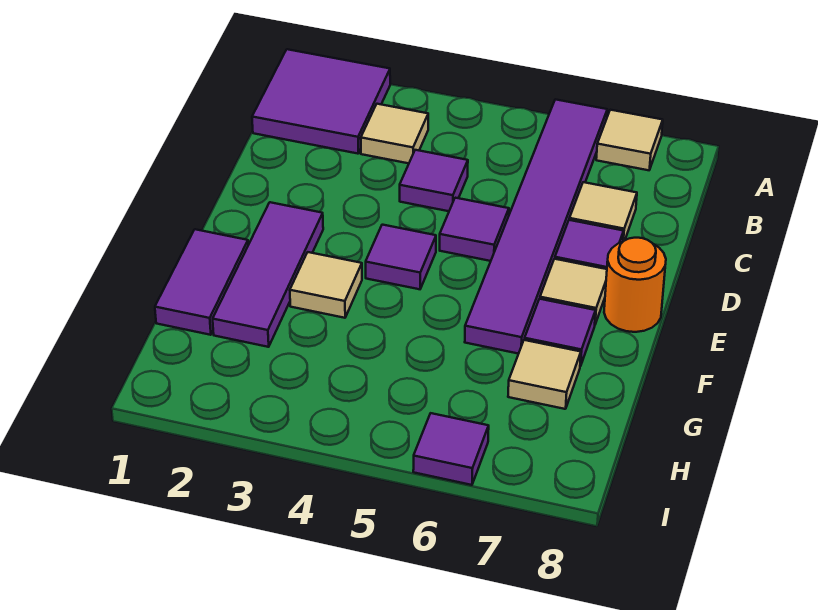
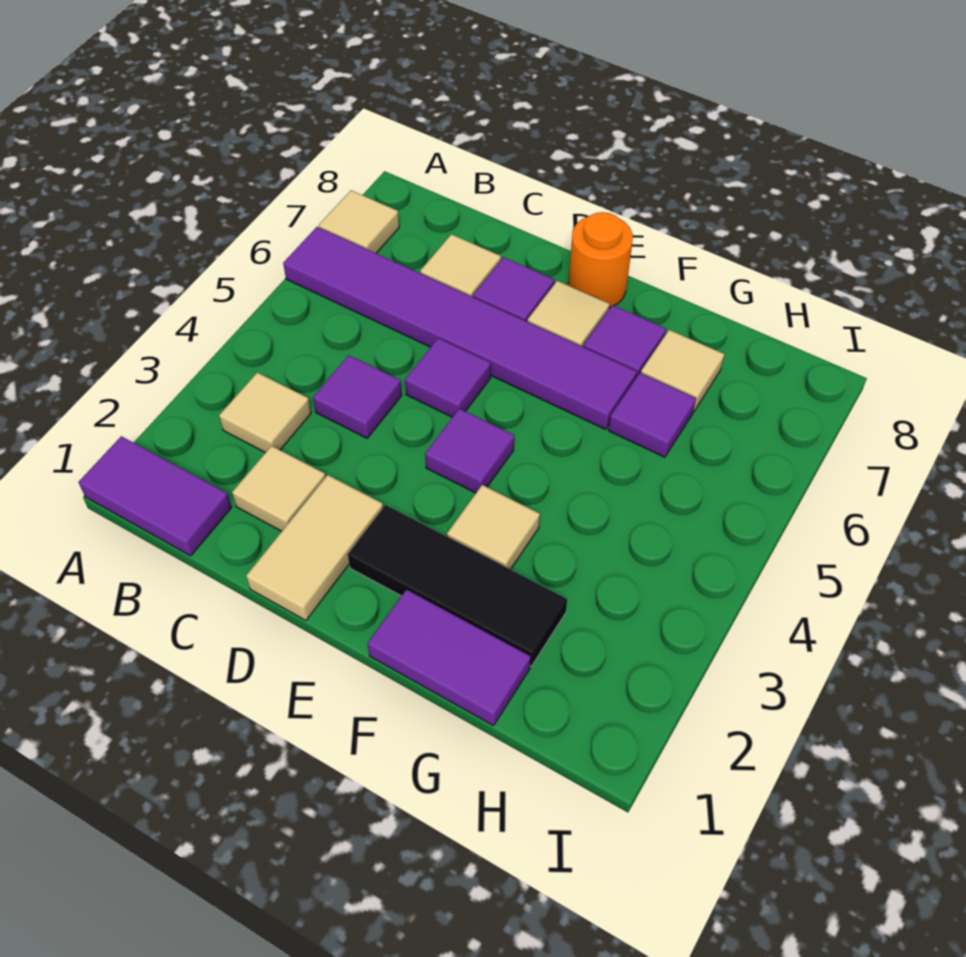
purple tile A1:B2 level 1 -> purple tile A1:B1 level 1
none -> tan tile C2 level 1
none -> tan tile D1:D2 level 1
purple tile E2:G2 level 1 -> black tile E2:G2 level 1
purple tile I6 level 1 -> purple tile G6 level 1

